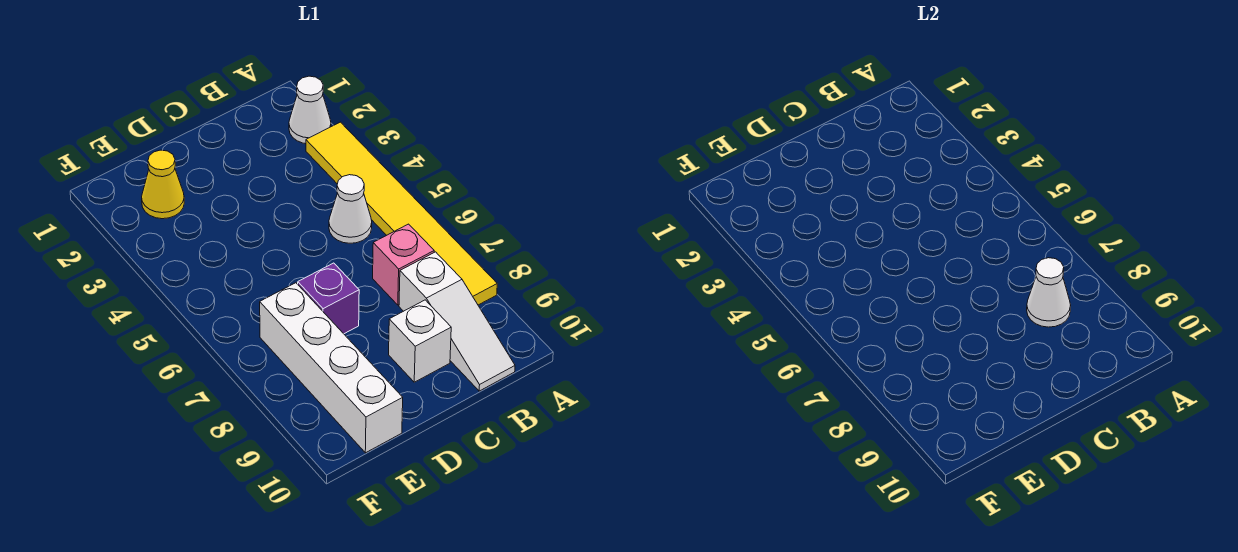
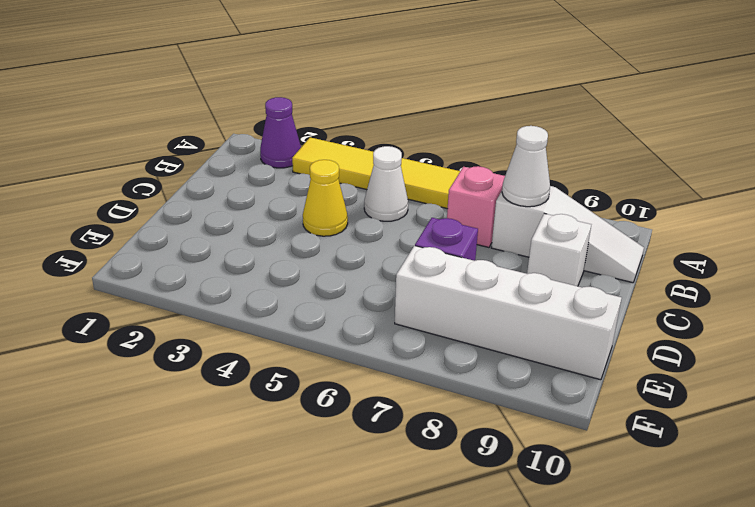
white cone A2 level 1 -> purple cone A2 level 1
yellow cone E2 level 1 -> yellow cone C4 level 1

